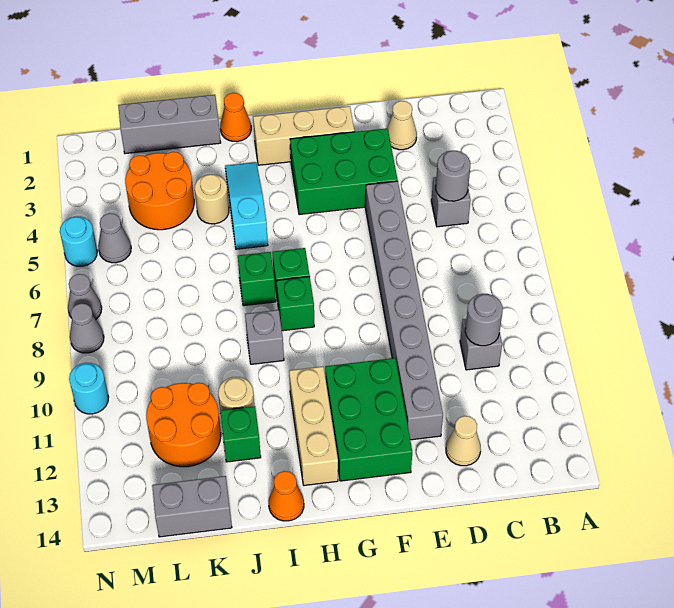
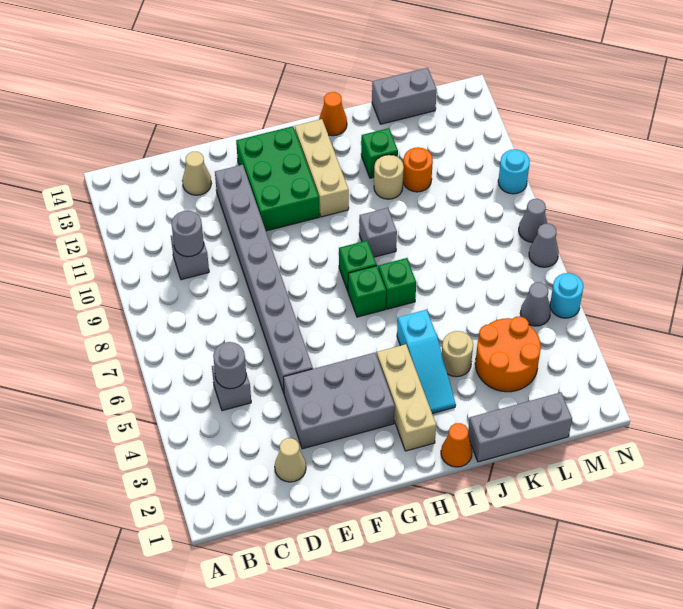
green brick E3:G4 level 1 -> grey brick E3:G4 level 1
tan brick F2:H2 level 1 -> tan brick H2:H4 level 1
orange round brick K11:L12 level 1 -> orange round brick K11 level 1

